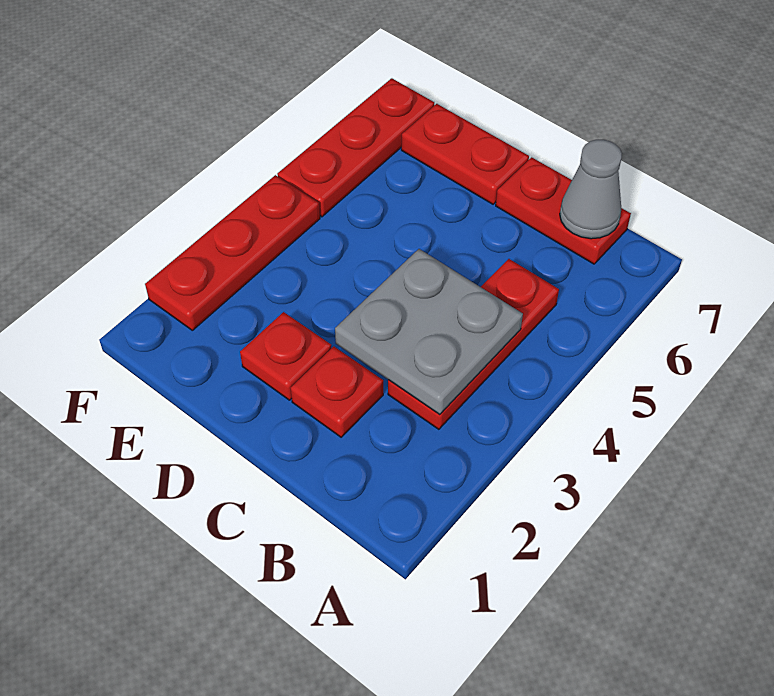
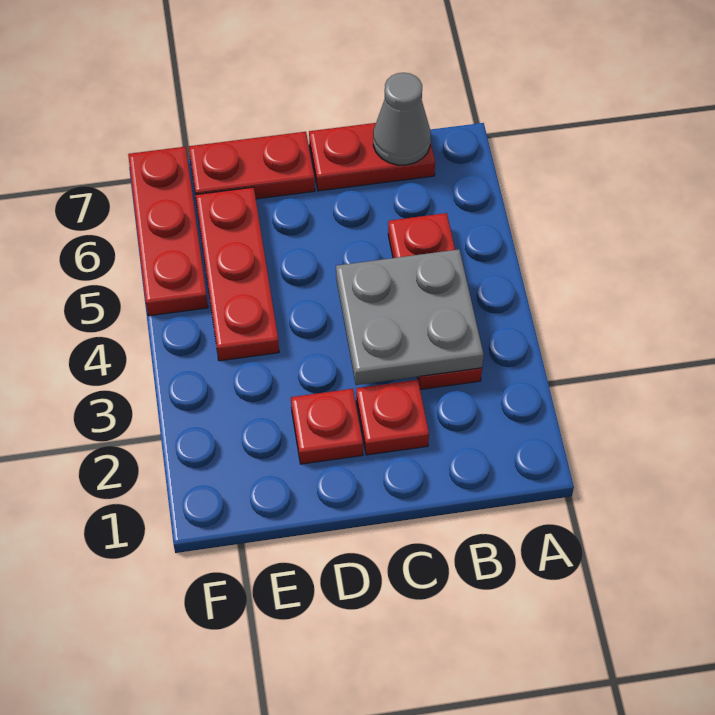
red plate F2:F4 level 1 -> red plate E4:E6 level 1

